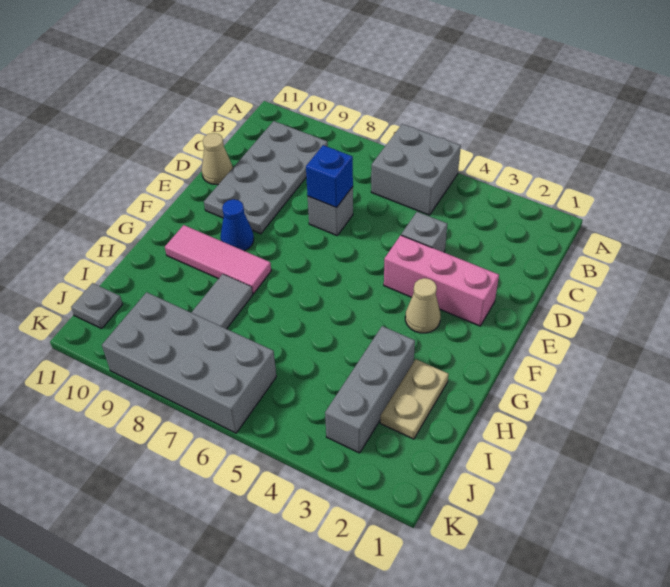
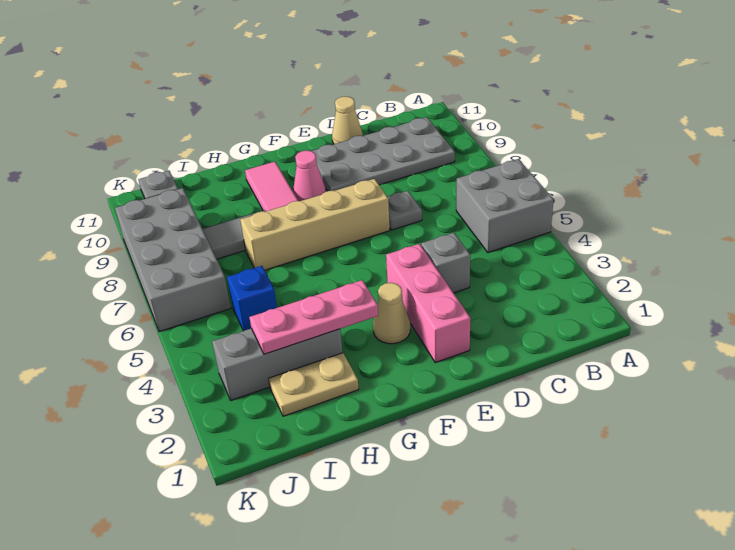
grey brick D7 level 1 -> grey plate D7 level 1
blue brick D7 level 2 -> blue brick I5 level 1
none -> tan brick E7:H7 level 1
blue cone F9 level 1 -> pink cone F9 level 1
none -> pink plate G3:I3 level 2

